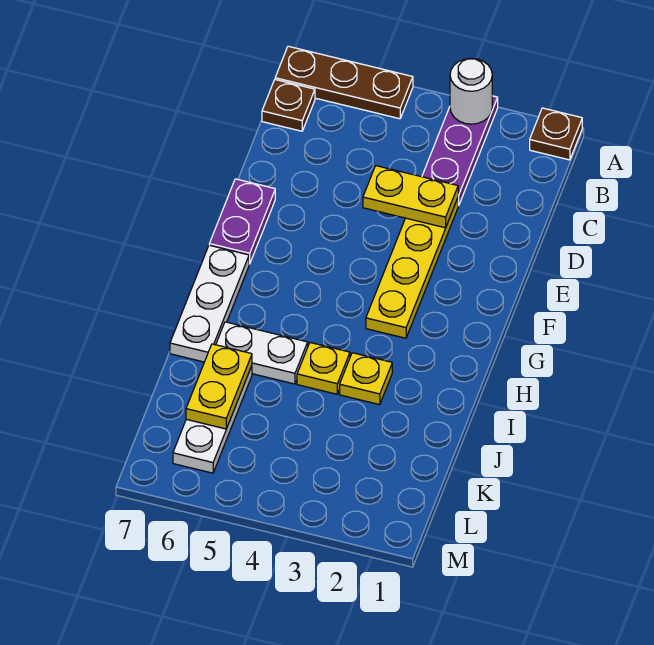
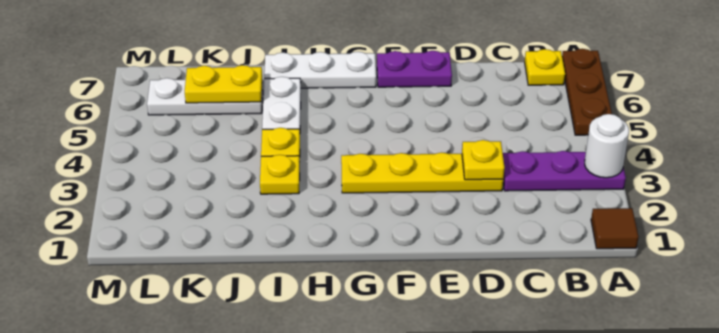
brown plate A1 level 1 -> brown tile A1 level 1
brown plate B7 level 1 -> yellow plate B7 level 1
yellow plate D3:D4 level 2 -> yellow plate D3 level 2

